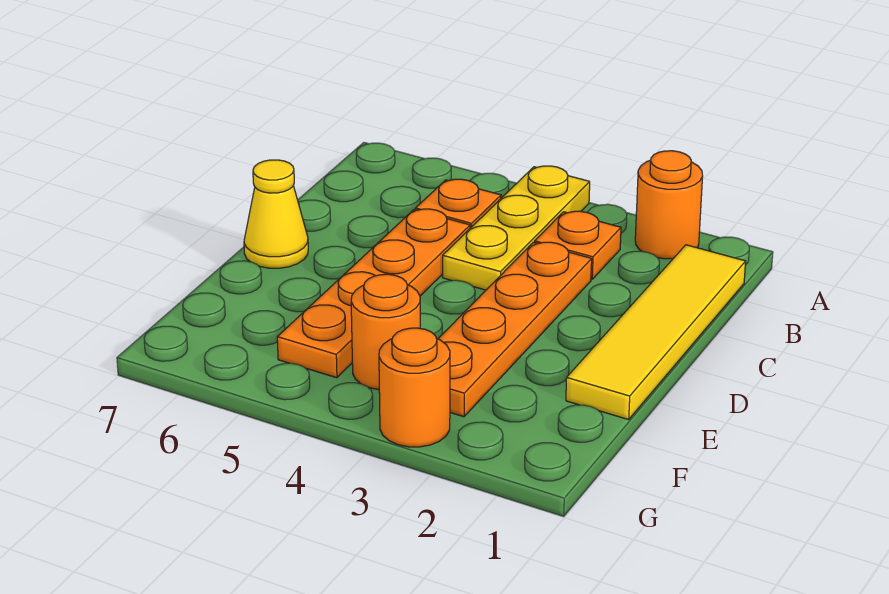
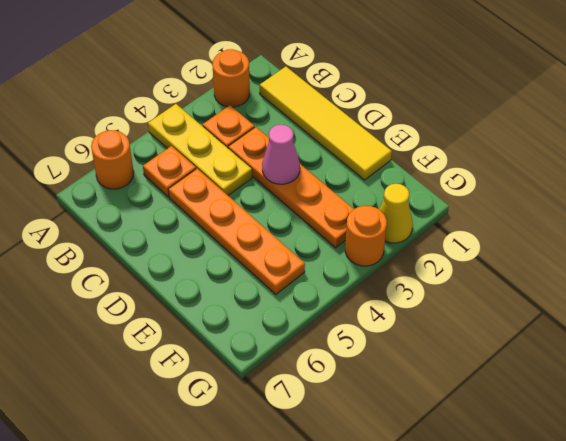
none -> pink cone D3 level 2
yellow cone D7 level 1 -> yellow cone G2 level 1
orange round brick F4 level 1 -> orange round brick A6 level 1

